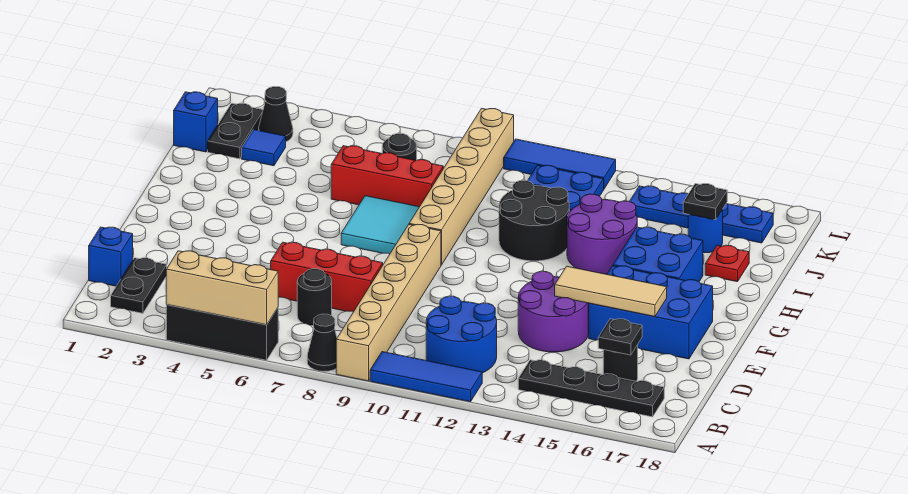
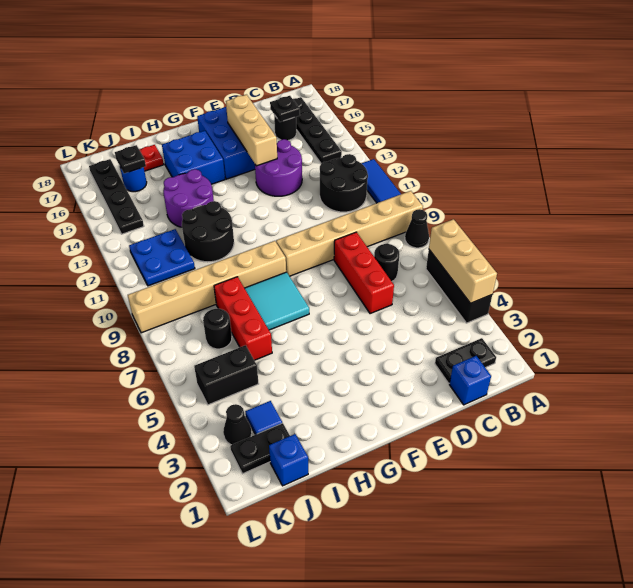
blue round brick B11:C12 level 1 -> black round brick B11:C12 level 1
tan tile E14:E16 level 2 -> tan brick E14:E16 level 2
none -> black brick J5:K5 level 1
blue plate K14:K17 level 1 -> black plate K14:K17 level 1
blue tile L10:L12 level 1 -> none

